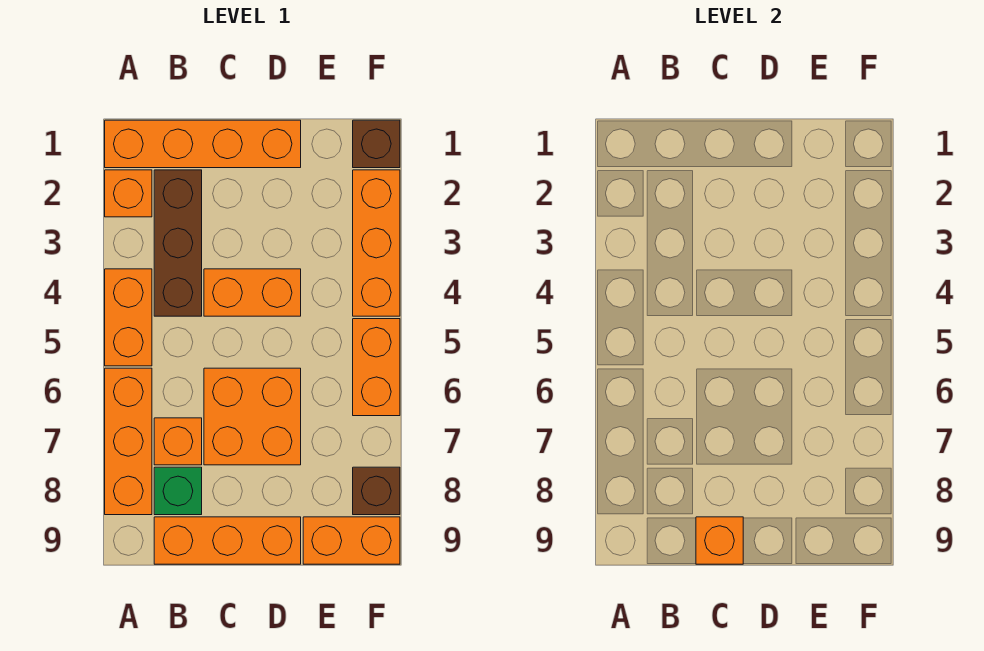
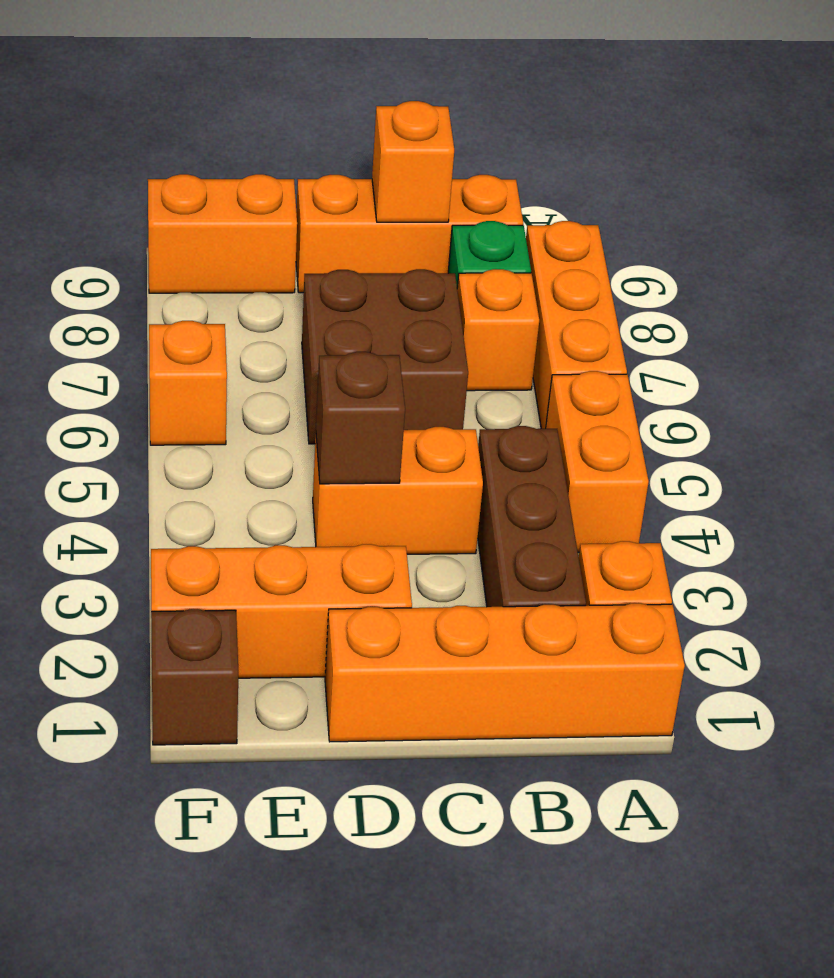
orange brick C6:D7 level 1 -> brown brick C6:D7 level 1
orange brick F2:F4 level 1 -> orange brick D2:F2 level 1
orange brick F5:F6 level 1 -> orange brick F6 level 1
brown brick F8 level 1 -> brown brick D4 level 2

